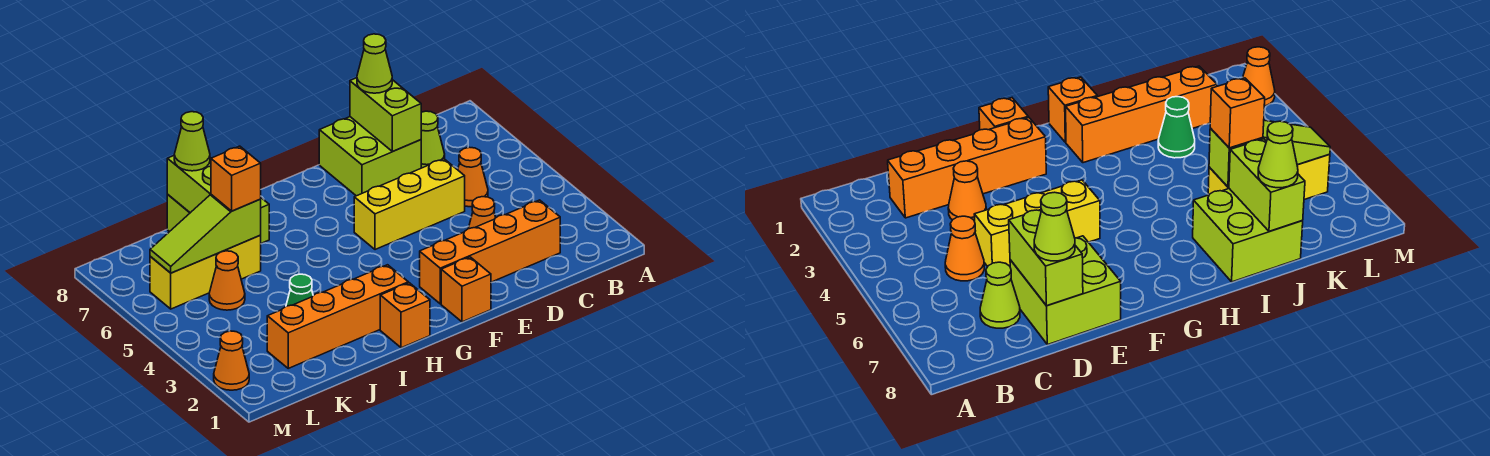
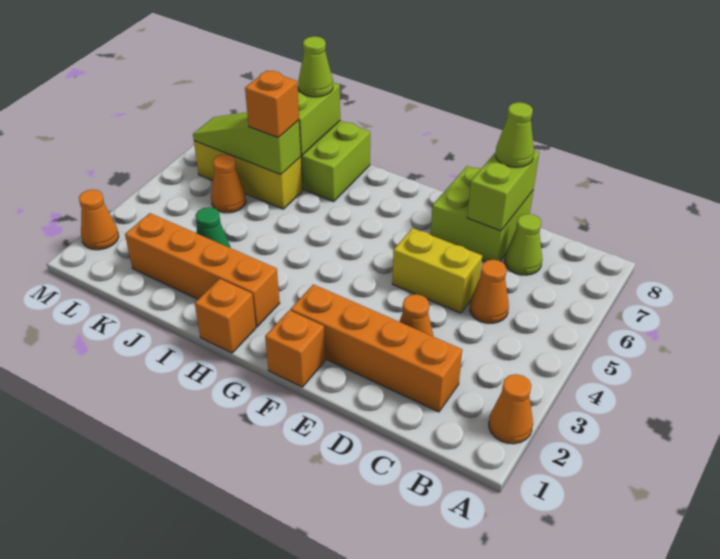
none -> orange cone A2 level 1
yellow brick D5:F5 level 1 -> yellow brick D5:E5 level 1

